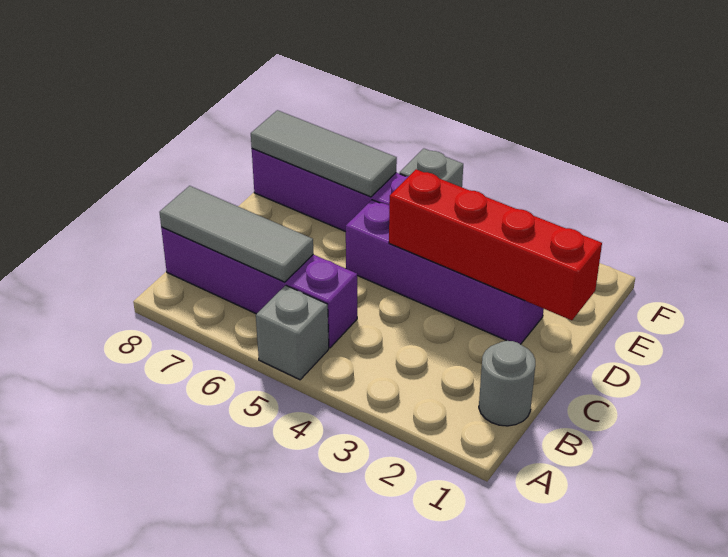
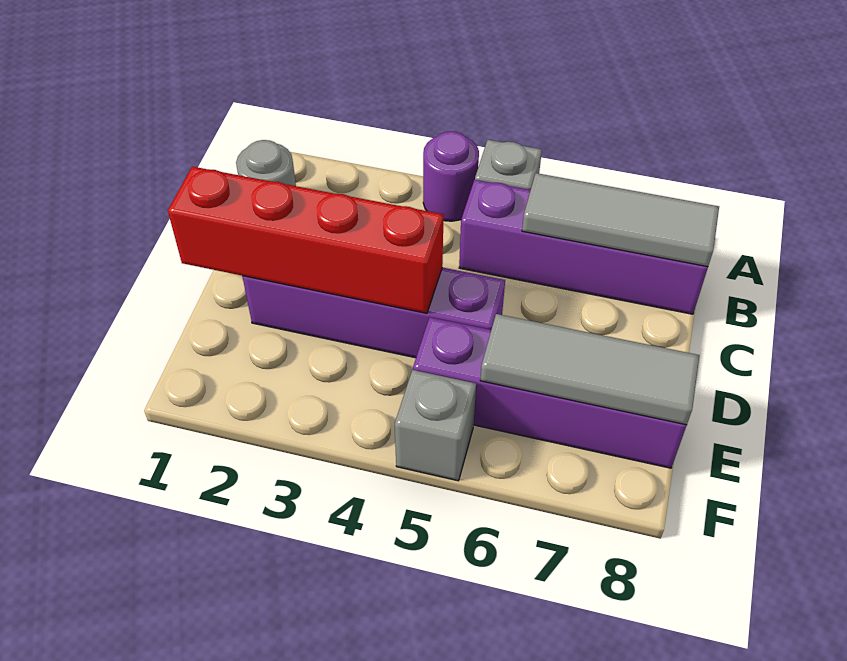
none -> purple round brick A4 level 1

